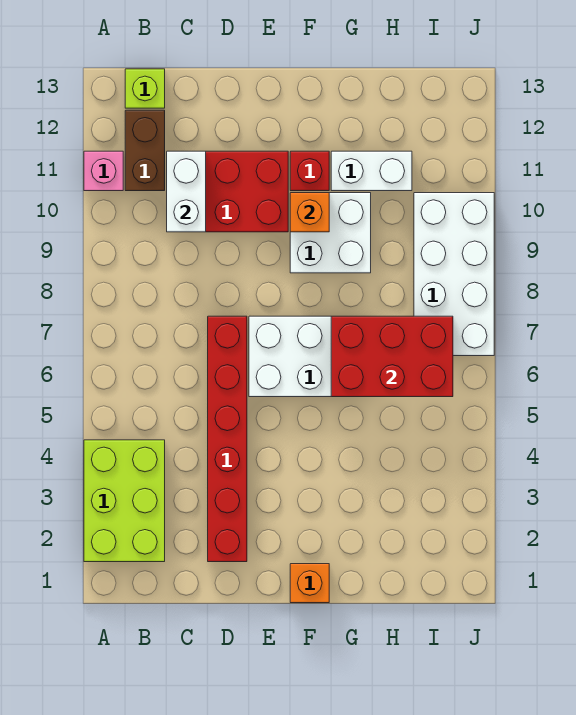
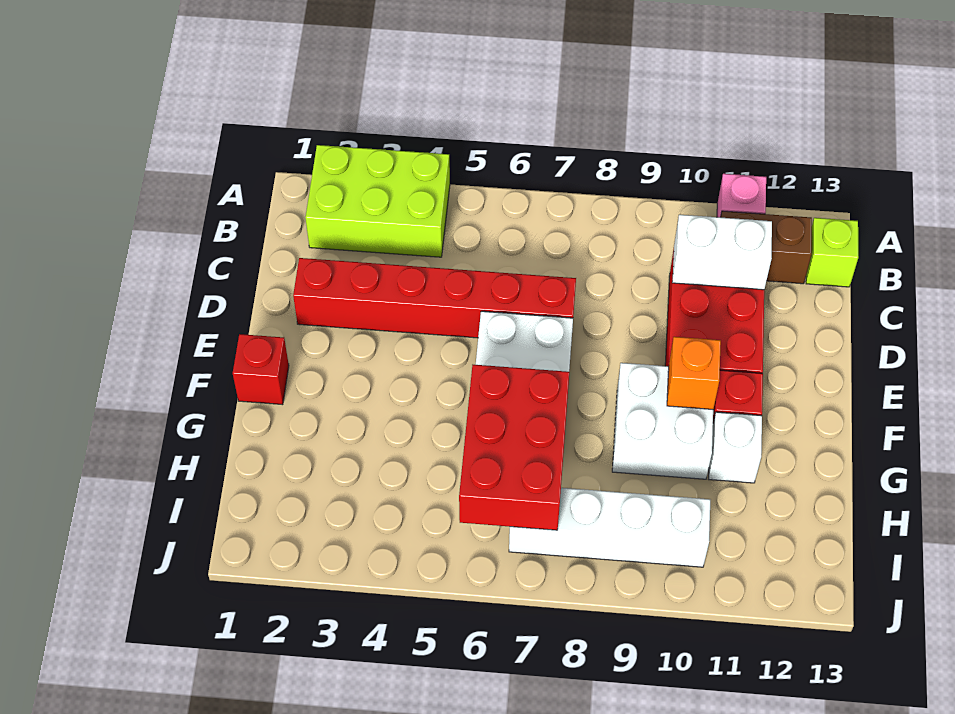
orange brick F1 level 1 -> red brick F1 level 1
white brick G11:H11 level 1 -> white brick G11 level 1
white brick I7:J10 level 1 -> white brick I7:I10 level 1

